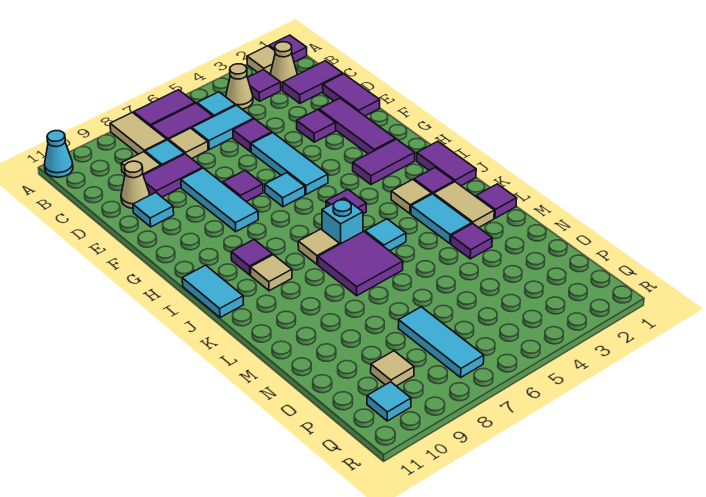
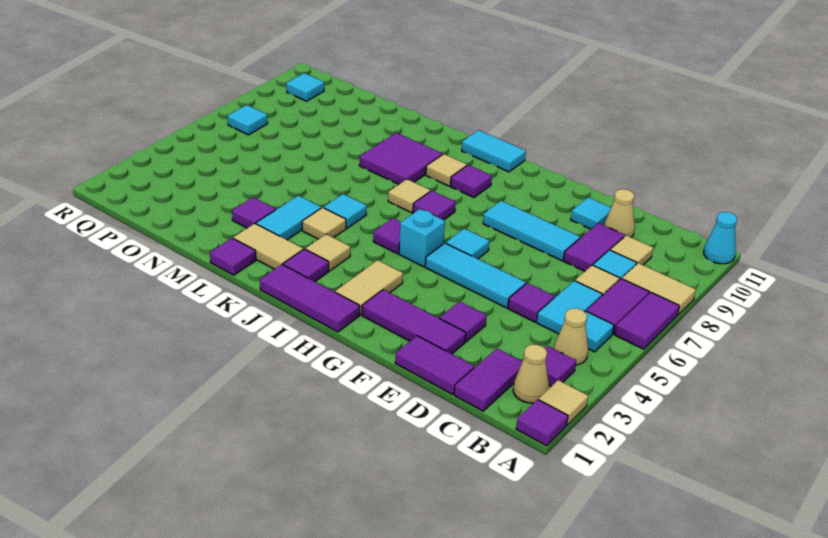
purple tile F7 level 1 -> purple tile I7 level 1
purple tile H2:H3 level 1 -> tan tile H2:H3 level 1
purple tile I1:J1 level 1 -> purple tile H1:J1 level 1
cyan brick J6 level 1 -> cyan brick H5 level 1
cyan tile K3:L3 level 1 -> cyan tile L3:L4 level 1
purple tile K6:L7 level 1 -> purple tile K8:L9 level 1
cyan tile O7:Q7 level 1 -> cyan tile Q7 level 1
tan tile P9 level 1 -> tan tile K4 level 1

